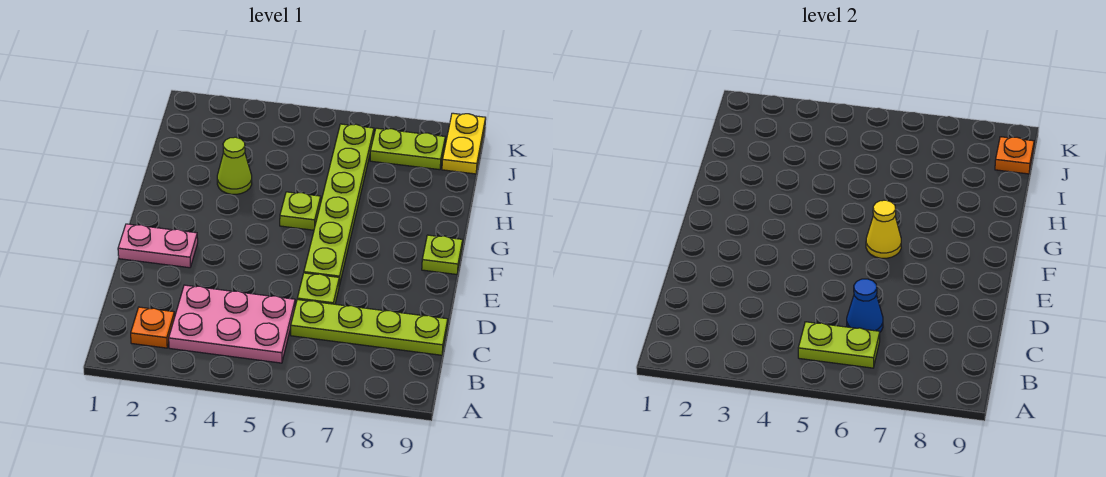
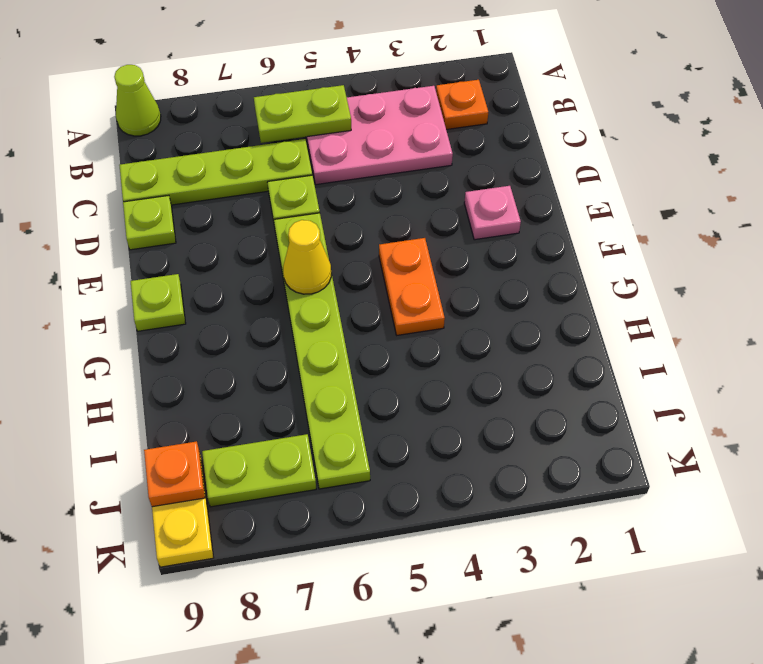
blue cone C6 level 2 -> none
pink plate E1:E2 level 1 -> pink plate E2 level 1
none -> orange plate F4:G4 level 1
lime plate G5 level 1 -> lime plate D9 level 1
lime cone H3 level 1 -> lime cone A9 level 1

